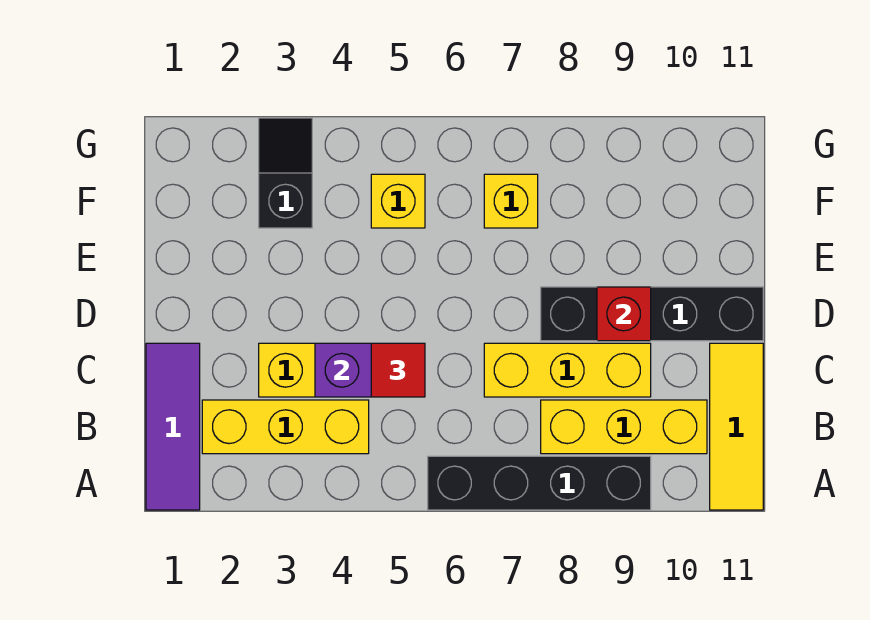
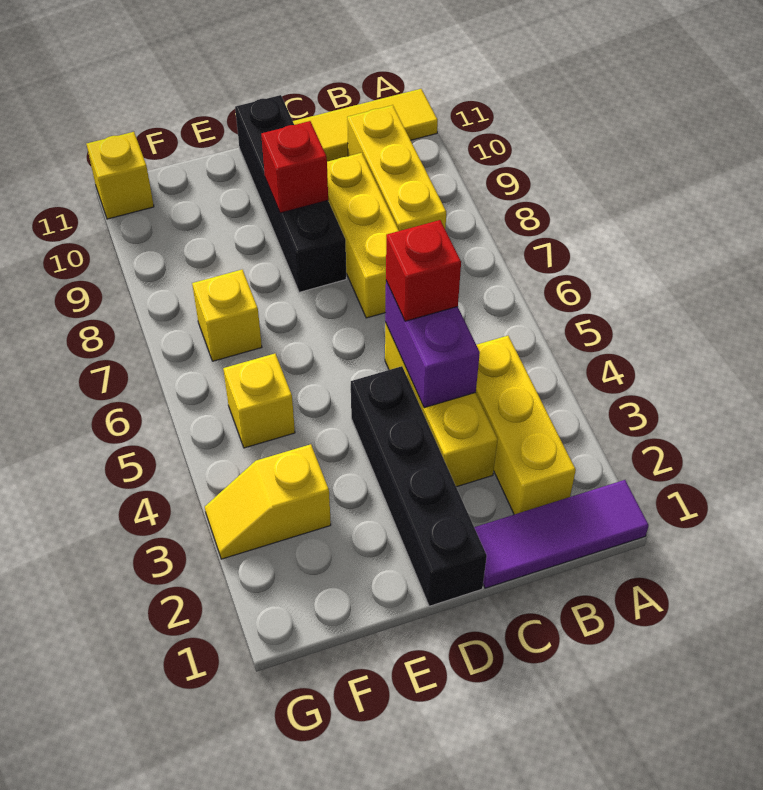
black brick A6:A9 level 1 -> black brick D1:D4 level 1
red tile C5 level 3 -> red brick C5 level 3
black slope F3:G3 level 1 top F -> yellow slope F3:G3 level 1 top F
none -> yellow brick G11 level 1

